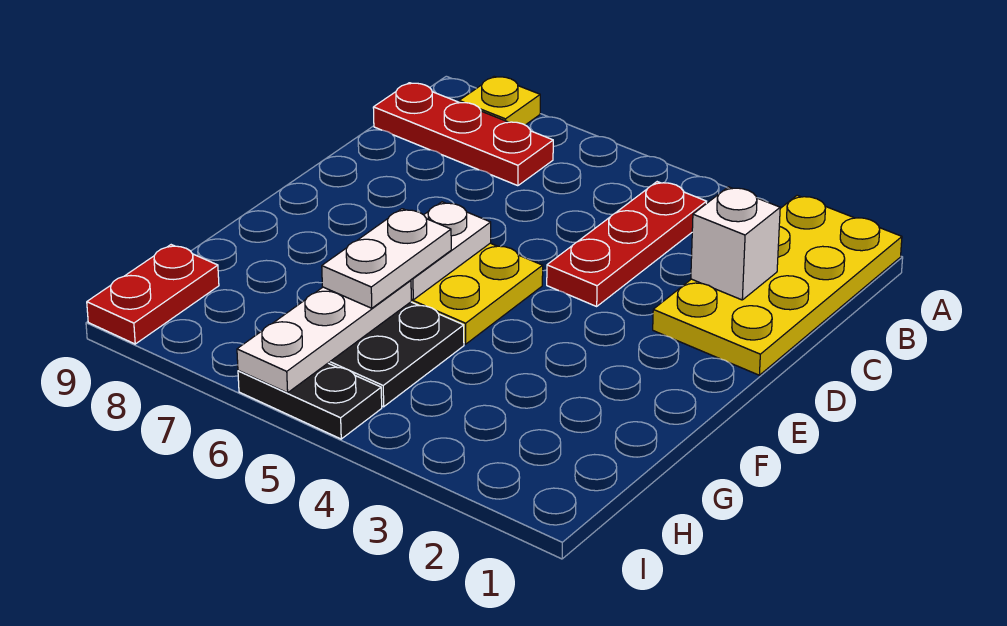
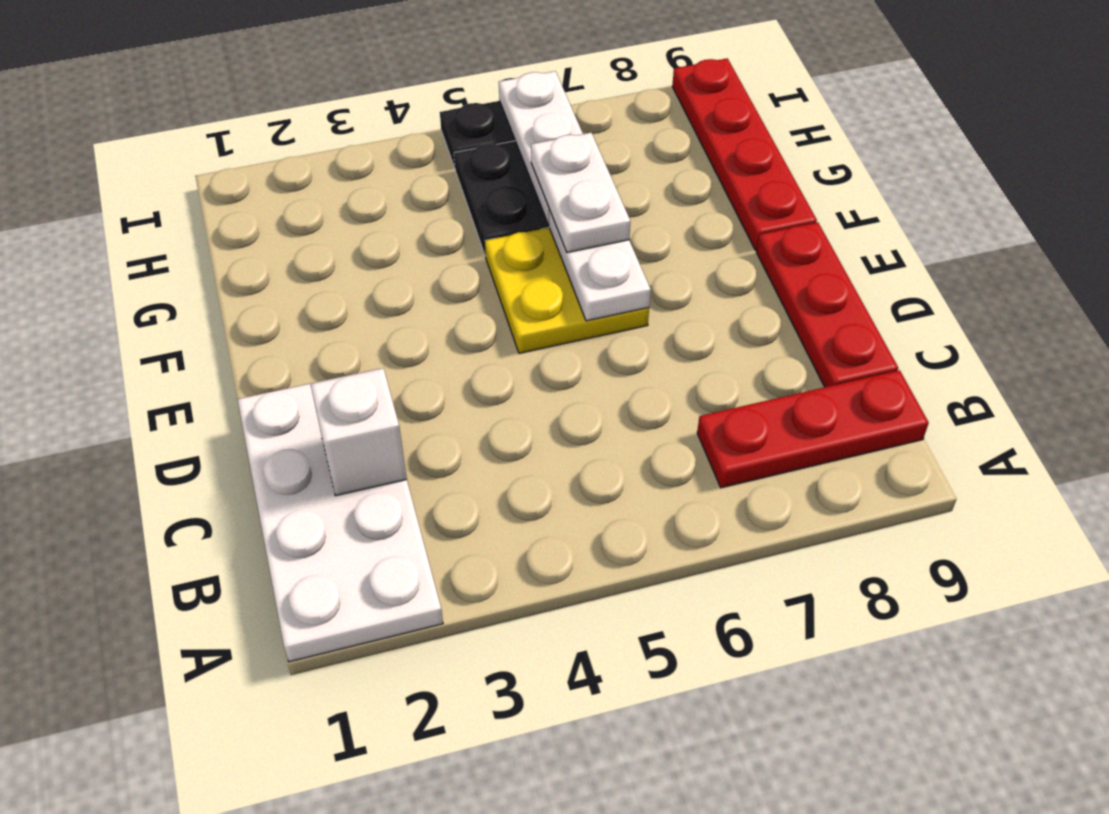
yellow plate A1:D2 level 1 -> white plate A1:D2 level 1
yellow plate A8 level 1 -> none
red plate B4:D4 level 1 -> red plate C9:E9 level 1
red plate H9:I9 level 1 -> red plate F9:I9 level 1

